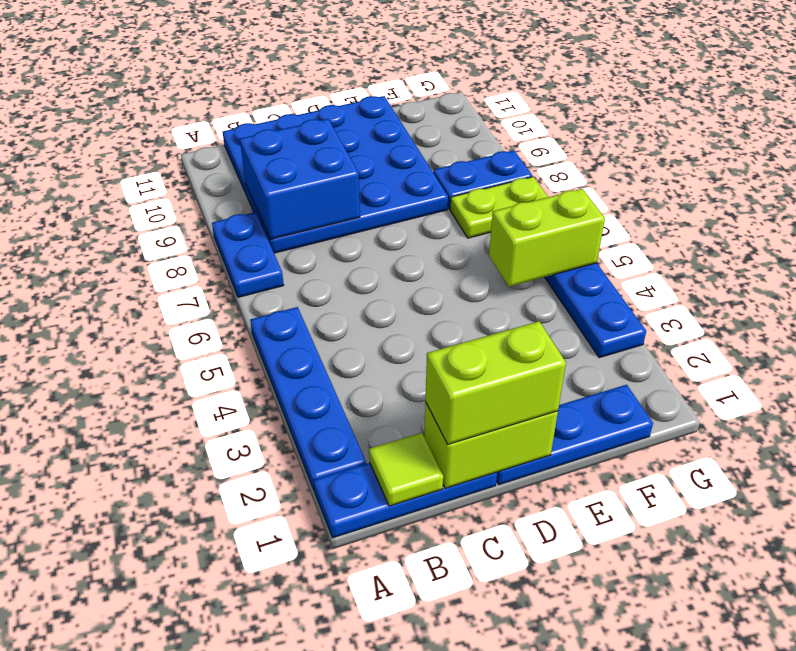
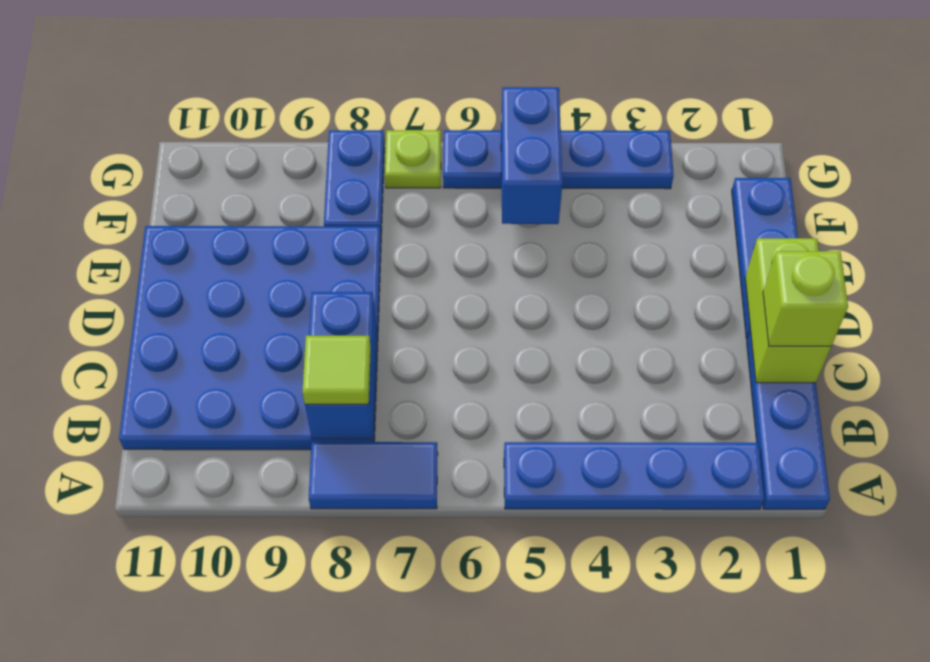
blue plate A7:A8 level 1 -> blue tile A7:A8 level 1
lime tile B1 level 2 -> lime tile B8 level 3
blue brick B8:C9 level 2 -> blue brick B8:C8 level 2
lime brick C1:D1 level 3 -> lime brick C1 level 3
lime brick F5:G5 level 2 -> blue brick F5:G5 level 2
lime plate F7:G7 level 1 -> lime plate G7 level 1

